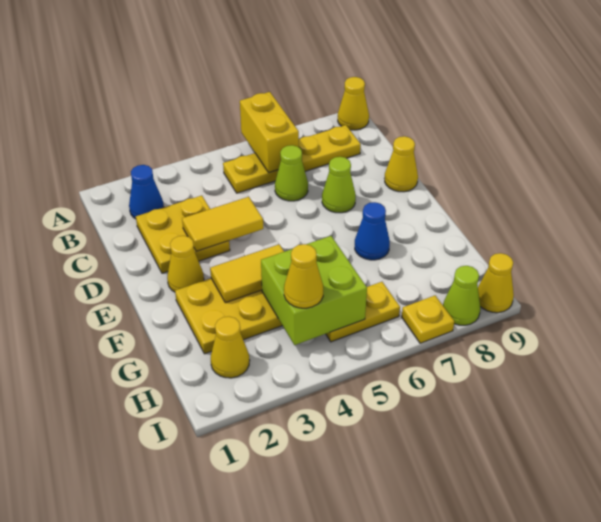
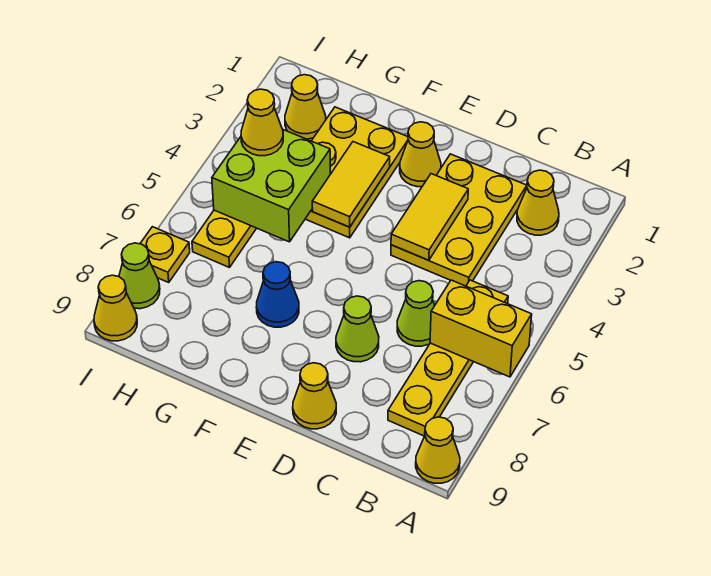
blue cone B2 level 1 -> yellow cone B2 level 1
yellow plate C2:D3 level 1 -> yellow plate C2:D4 level 1

